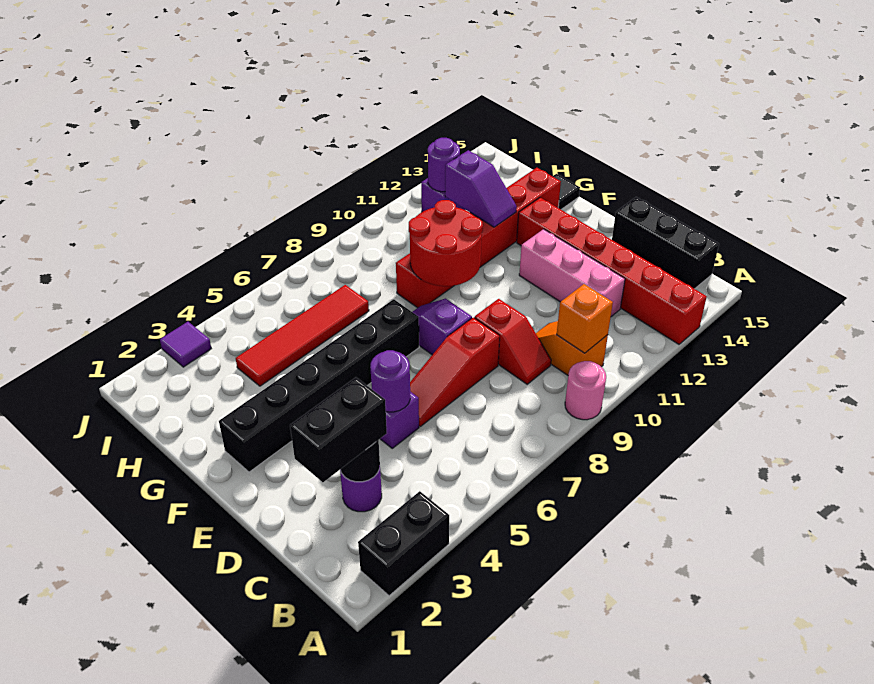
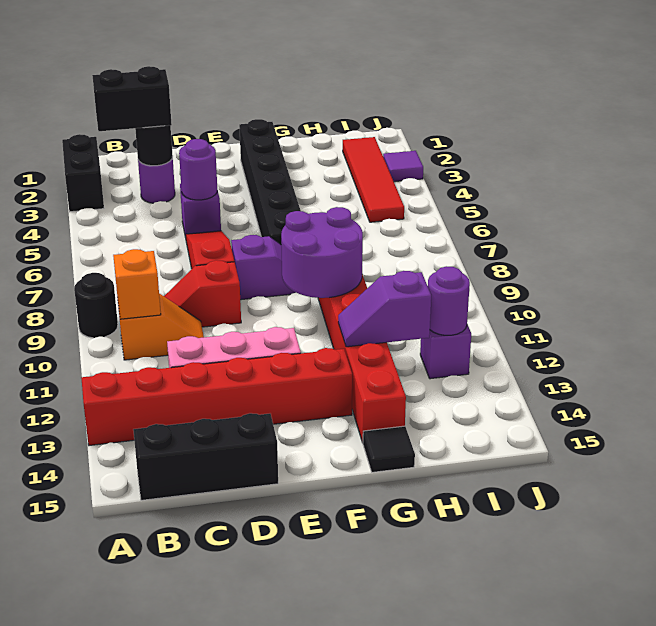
pink round brick A9 level 1 -> black round brick A9 level 1
black brick C2:C3 level 3 -> black brick B3:C3 level 3
red round brick F9:G10 level 2 -> purple round brick F9:G10 level 2
red tile H4:H7 level 1 -> red tile I2:I5 level 1

